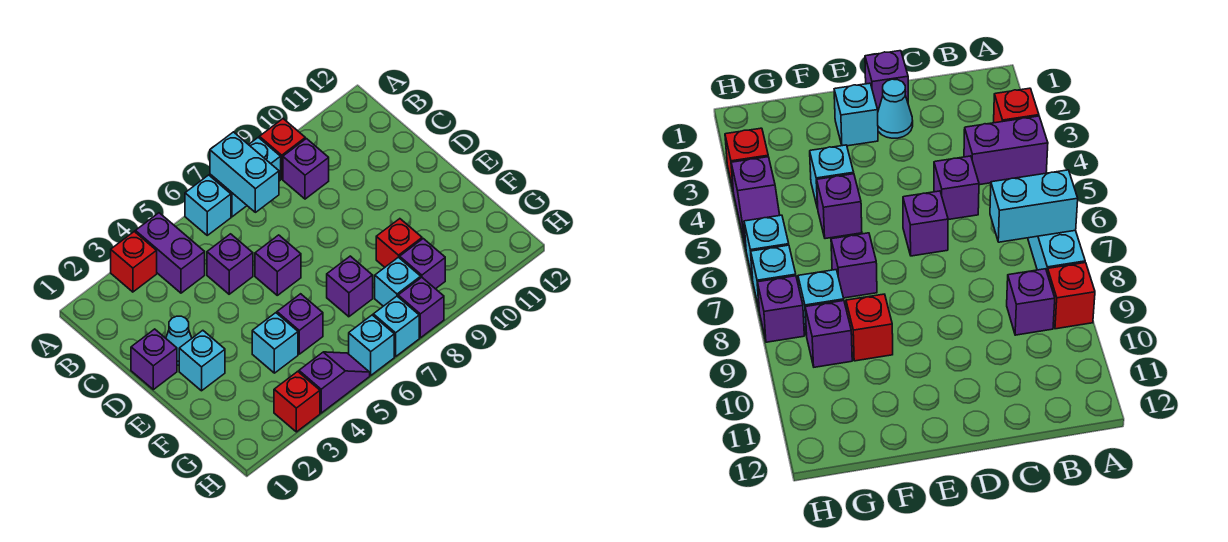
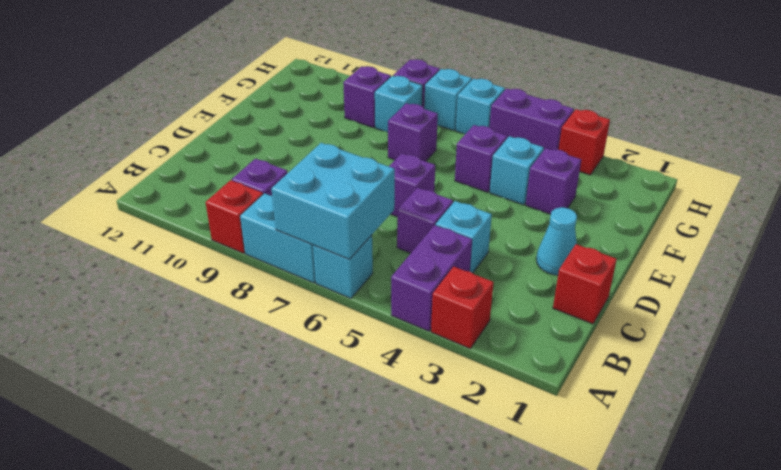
cyan brick A7:B7 level 2 -> cyan brick A6:B7 level 2
purple brick D1 level 1 -> purple brick F3 level 1
cyan brick E2 level 1 -> cyan brick C4 level 1
red brick F9 level 1 -> red brick C1 level 1
purple slope H4:H5 level 1 top 4 -> purple brick H4:H5 level 1

